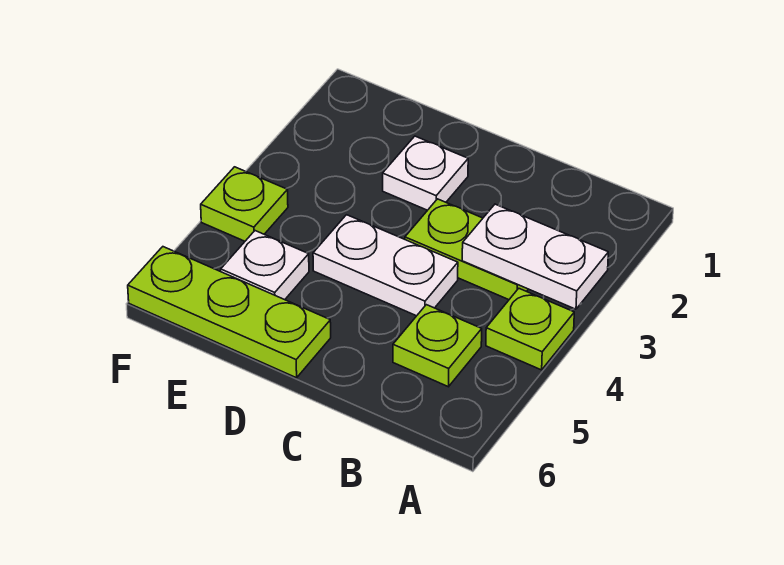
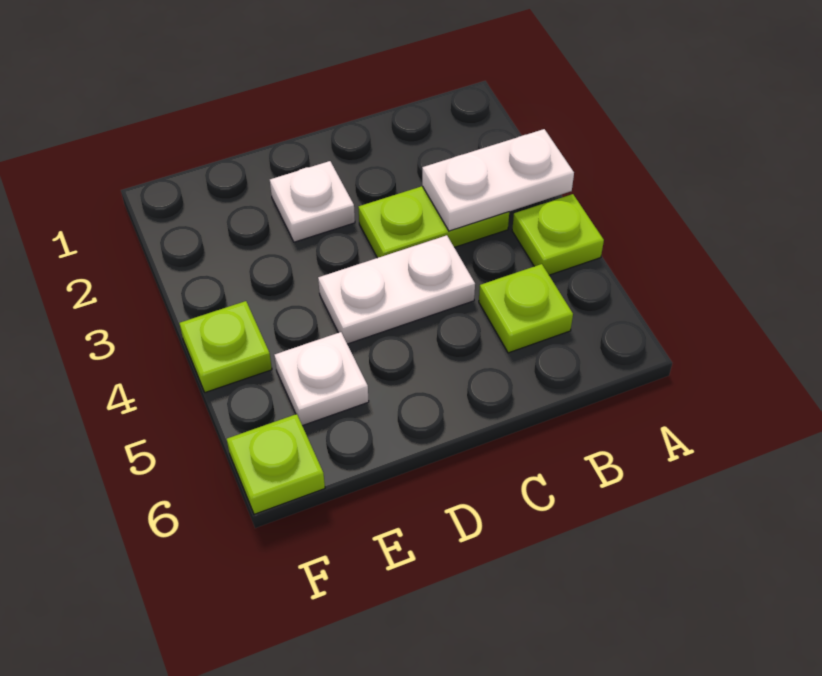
lime plate D6:F6 level 1 -> lime plate F6 level 1

